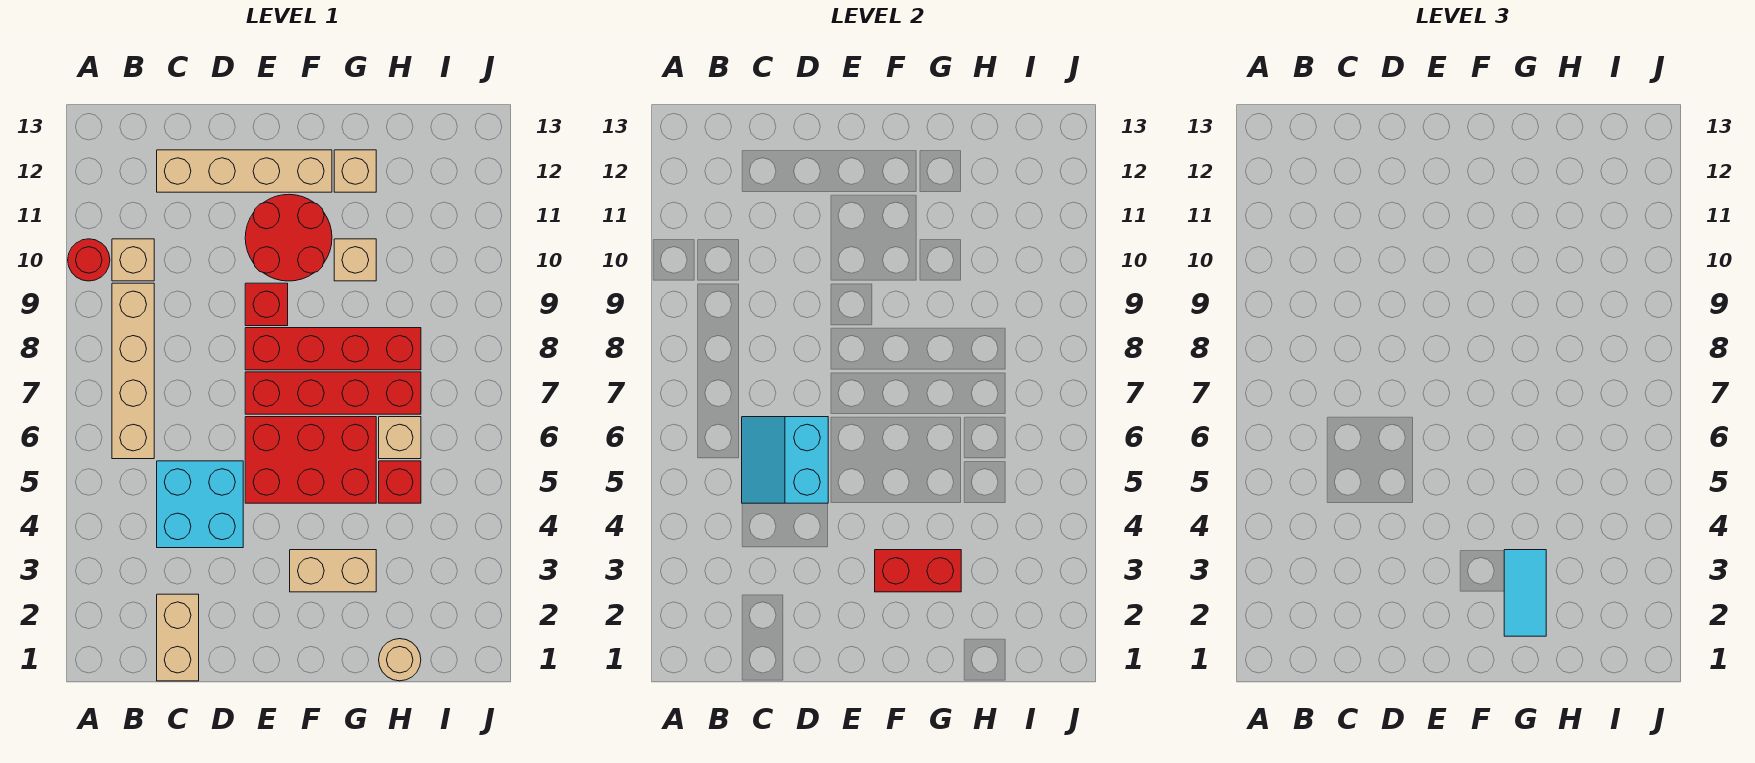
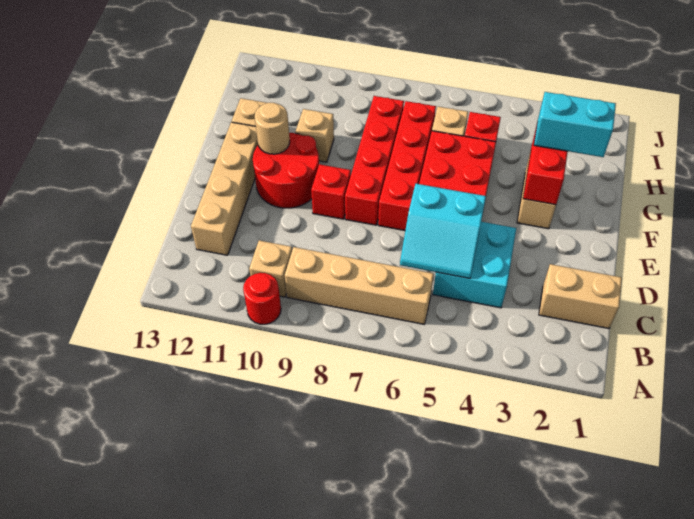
cyan tile G2:G3 level 3 -> cyan brick G2:G3 level 3
tan round brick H1 level 1 -> tan round brick F11 level 2

